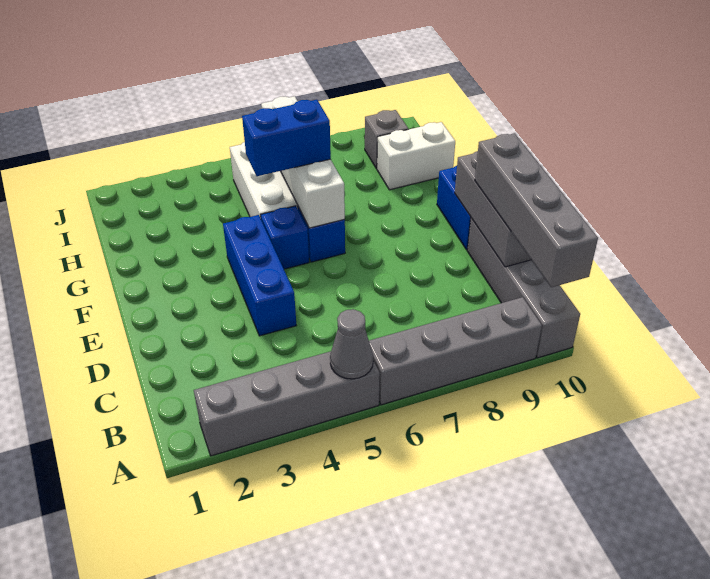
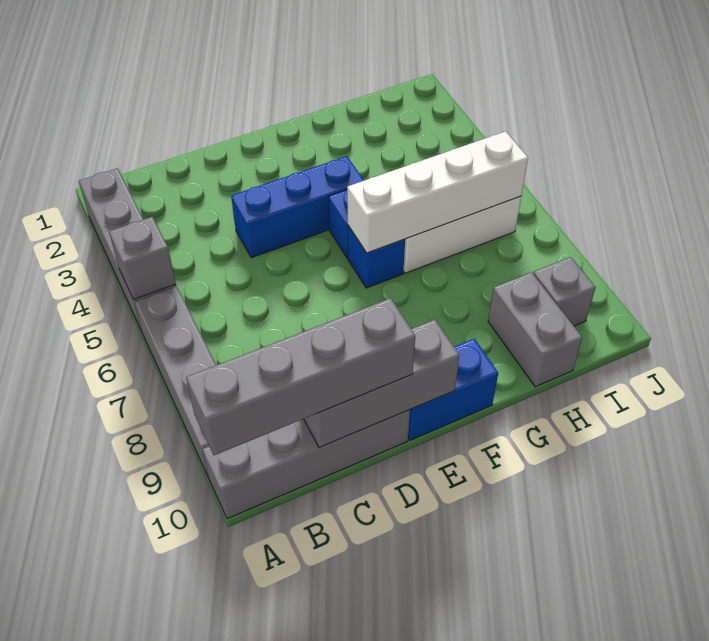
grey cone A5 level 2 -> grey brick A5 level 2
blue brick G5:G6 level 3 -> none
white brick H9:H10 level 1 -> grey brick H9:H10 level 1

